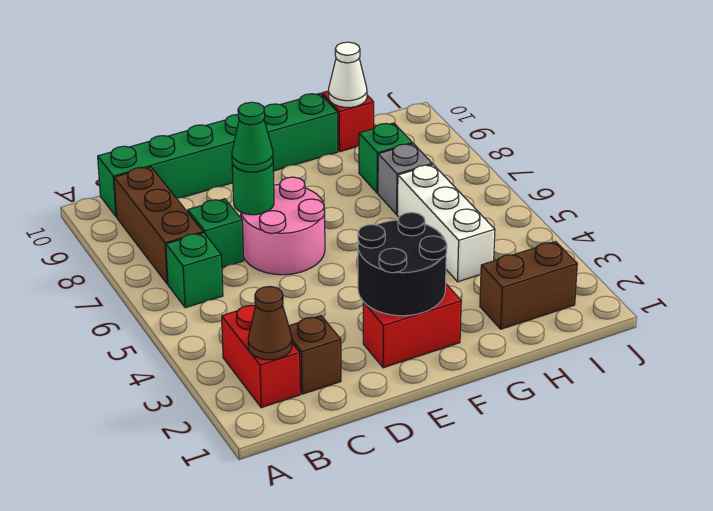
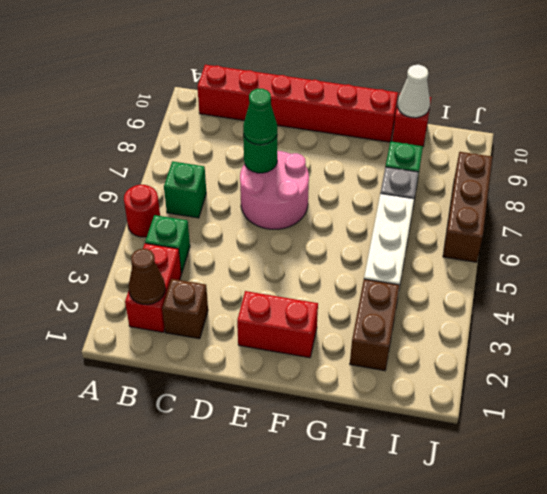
none -> red round brick A5 level 1
brown brick B7:B9 level 1 -> brown brick J6:J8 level 1
green brick B10:G10 level 1 -> red brick B10:G10 level 1
green brick C7 level 1 -> green brick B4 level 1
black round brick E2:F3 level 2 -> none
brown brick H2:I2 level 1 -> brown brick H2:H3 level 1

